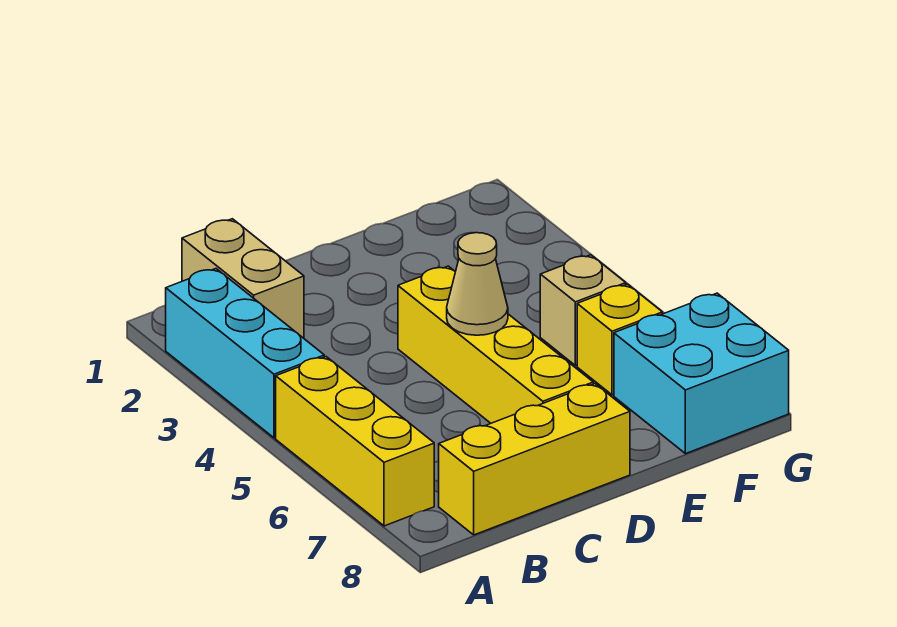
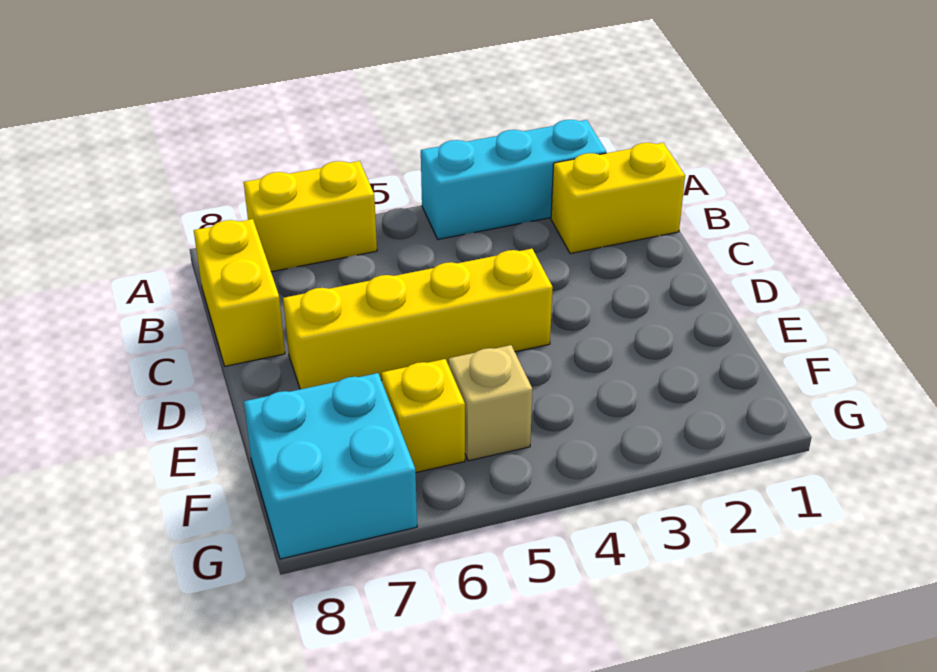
yellow brick A5:A7 level 1 -> yellow brick A6:A7 level 1
tan brick B1:B2 level 1 -> yellow brick B1:B2 level 1
yellow brick B8:D8 level 1 -> yellow brick B8:C8 level 1
tan cone D5 level 2 -> none

